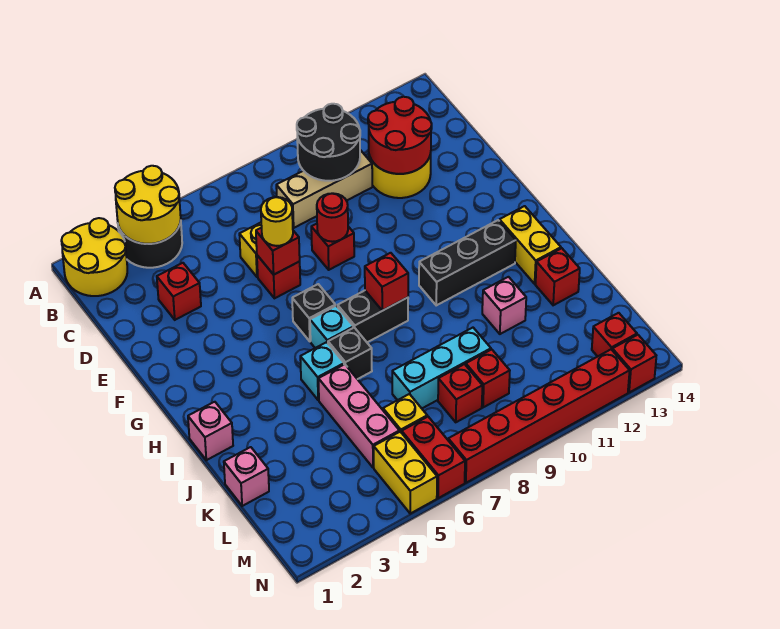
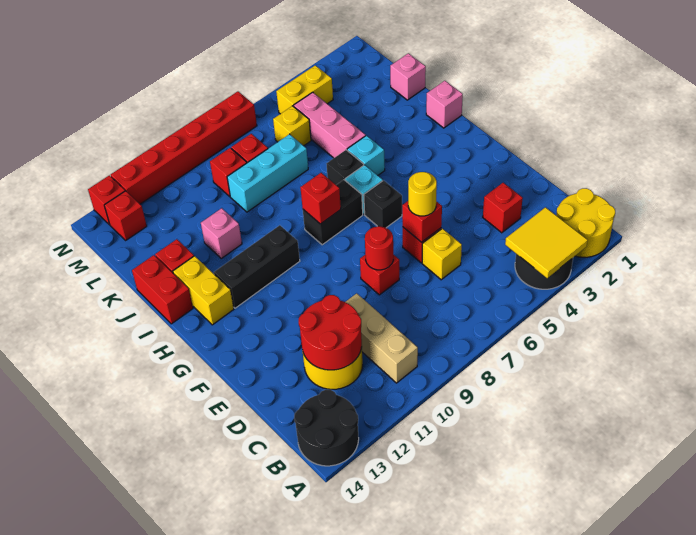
yellow round brick A3:B4 level 2 -> yellow tile A3:B4 level 2
black round brick B9:C10 level 2 -> black round brick A13:B14 level 1
tan brick C8:C10 level 1 -> tan brick B10:D10 level 1
yellow brick M5:N5 level 1 -> yellow brick M4:M5 level 1
red brick M6:N6 level 1 -> red brick I14:J14 level 1

